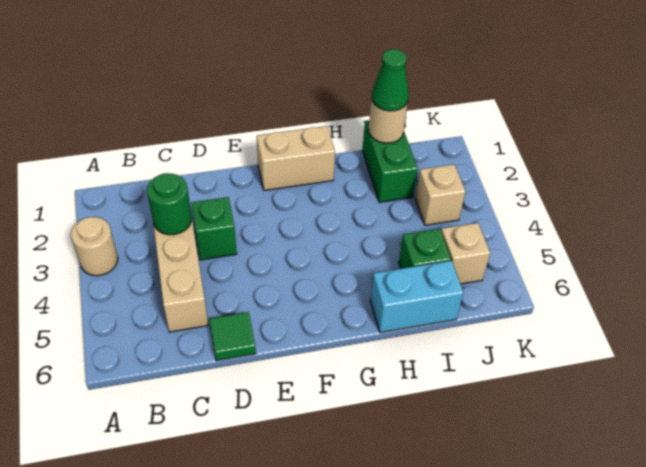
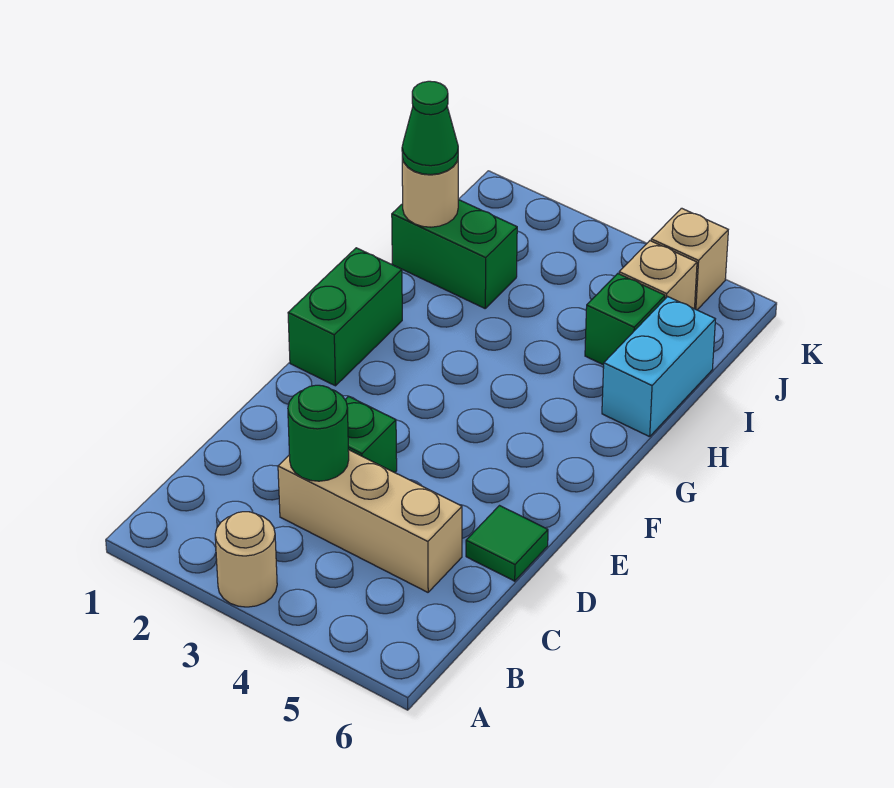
tan brick F1:G1 level 1 -> green brick F1:G1 level 1
tan brick J3 level 1 -> tan brick K5 level 1

